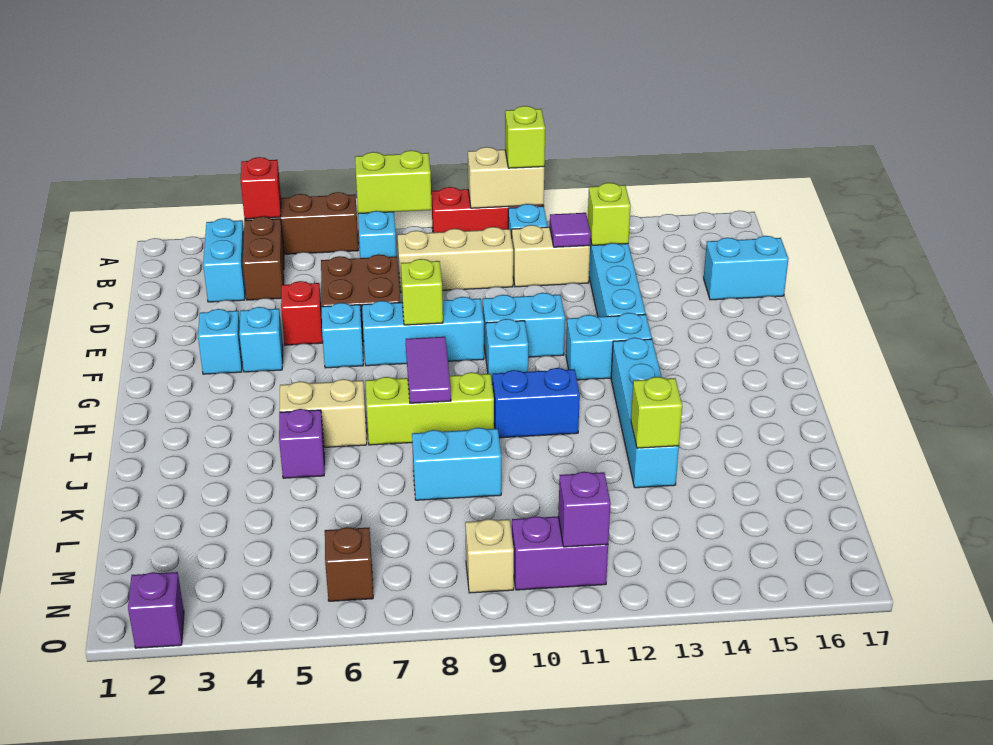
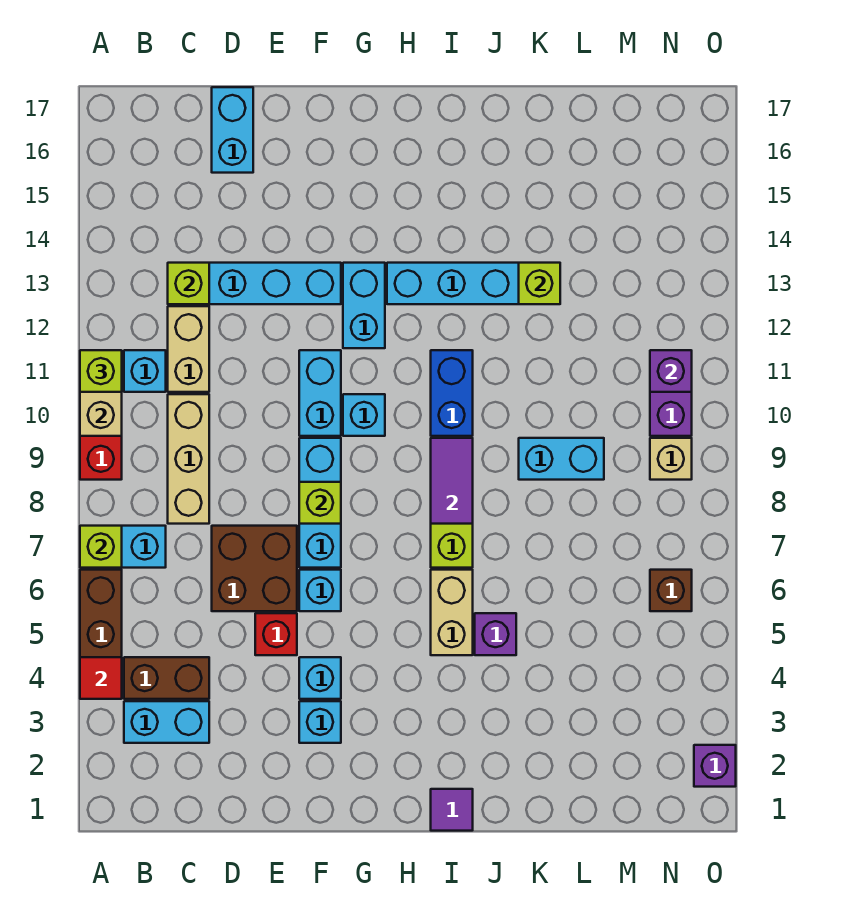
red brick A4 level 2 -> red tile A4 level 2
lime brick A7:A8 level 2 -> lime brick A7 level 2
purple tile C12 level 2 -> purple tile I1 level 1
purple tile H8:I8 level 2 -> purple tile I8:I9 level 2
cyan brick K8:K9 level 1 -> cyan brick K9:L9 level 1

